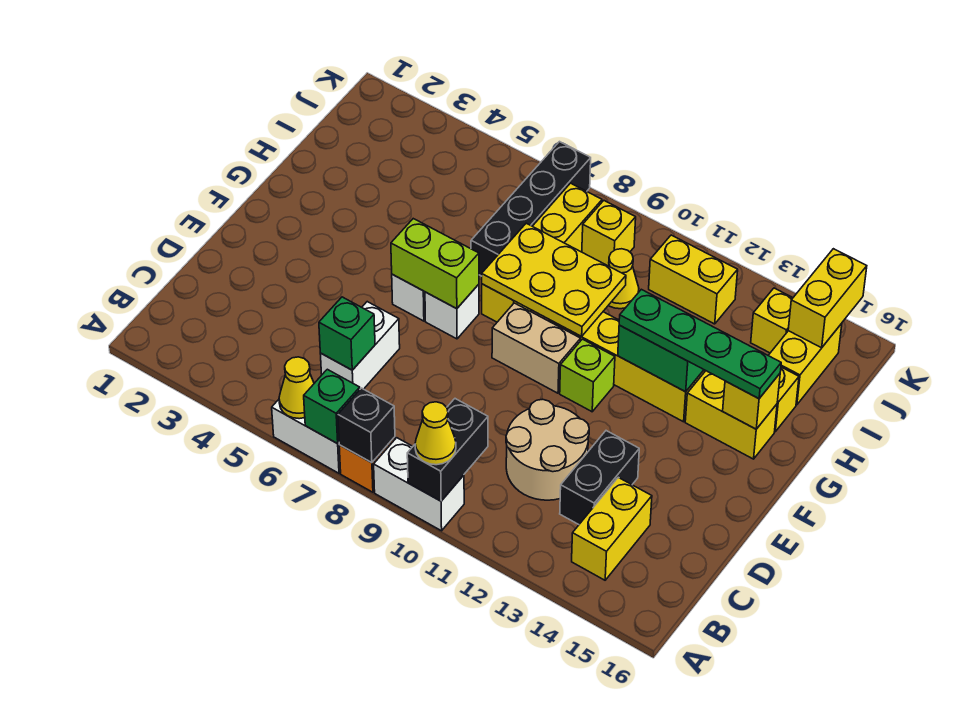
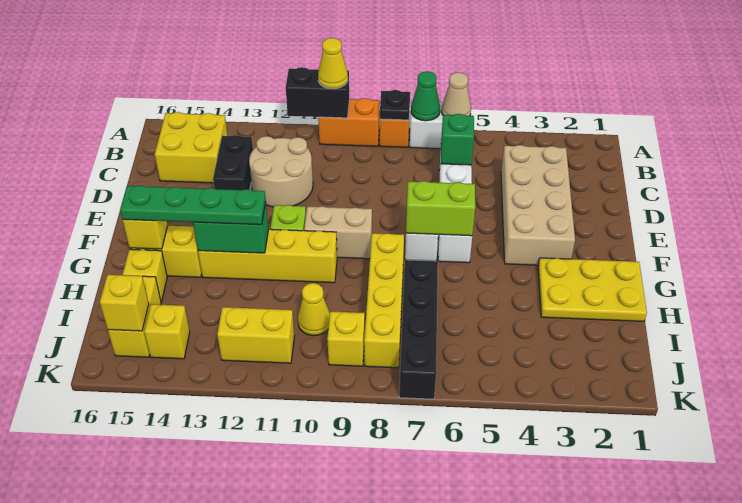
yellow cone A6 level 2 -> tan cone A6 level 2
green brick A7 level 2 -> green cone A7 level 2
black brick A8 level 2 -> black plate A8 level 2
white brick A9:A10 level 1 -> orange brick A9:A10 level 1
black brick A10:B10 level 2 -> black brick A10:A11 level 2
yellow brick B14:C14 level 1 -> yellow brick B14:C15 level 1
none -> tan brick C3:F4 level 1
yellow plate G8:H10 level 2 -> yellow plate G1:H3 level 1
yellow brick J15:K15 level 2 -> yellow brick J15 level 2

